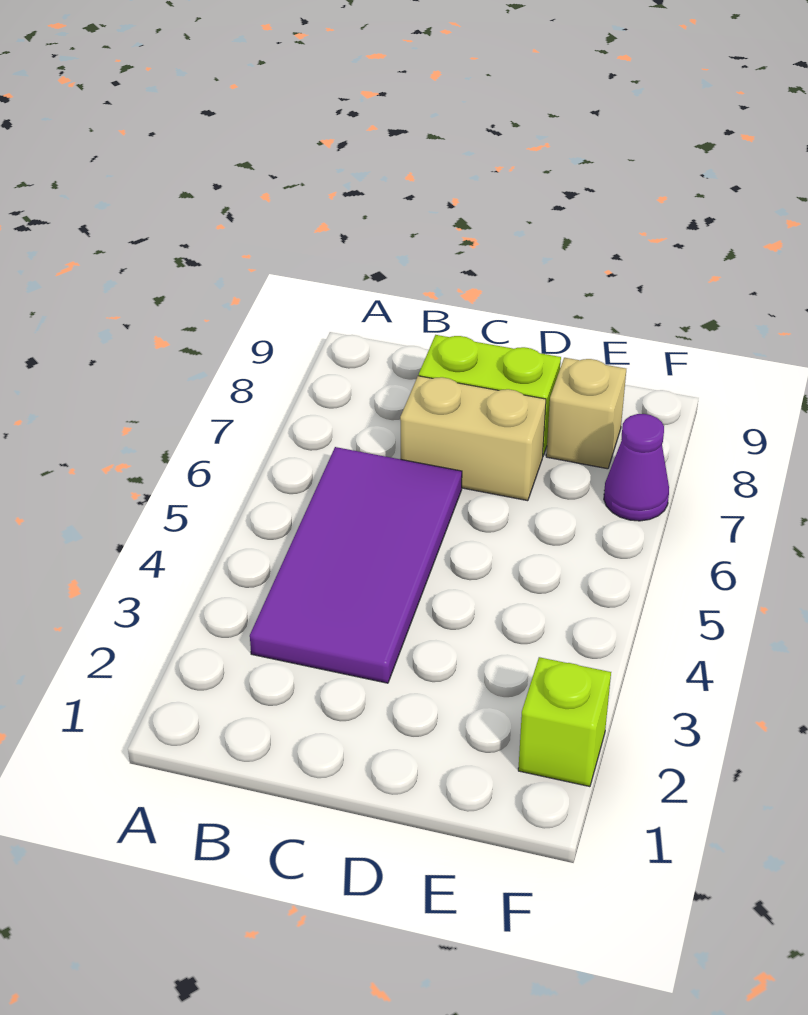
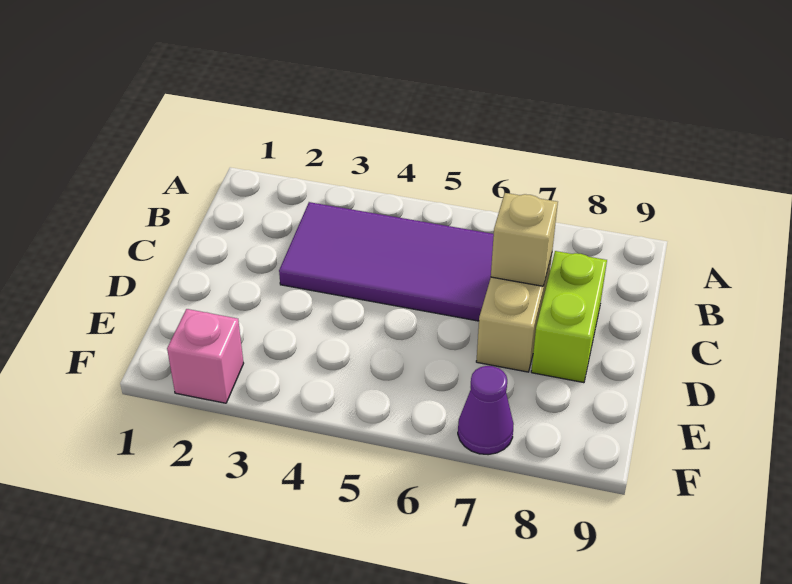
tan brick E8 level 1 -> tan brick C7 level 2
lime brick F2 level 1 -> pink brick F2 level 1

